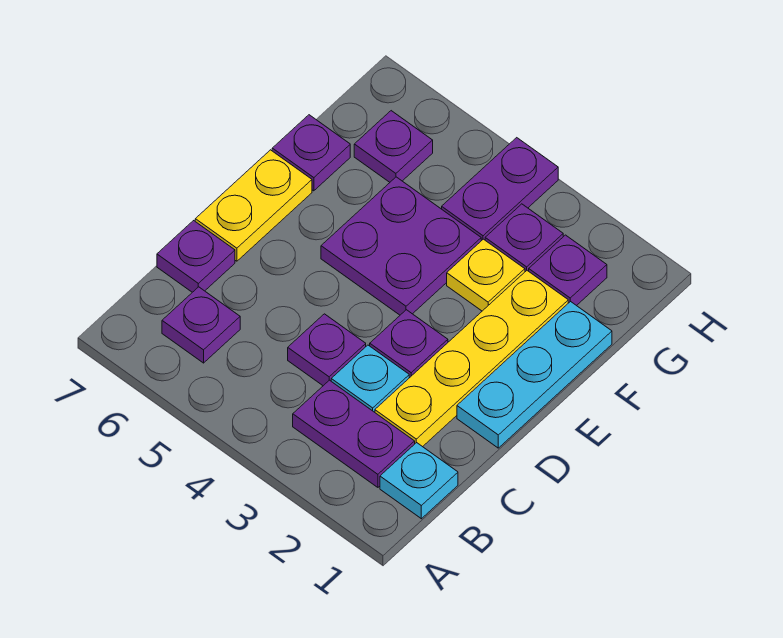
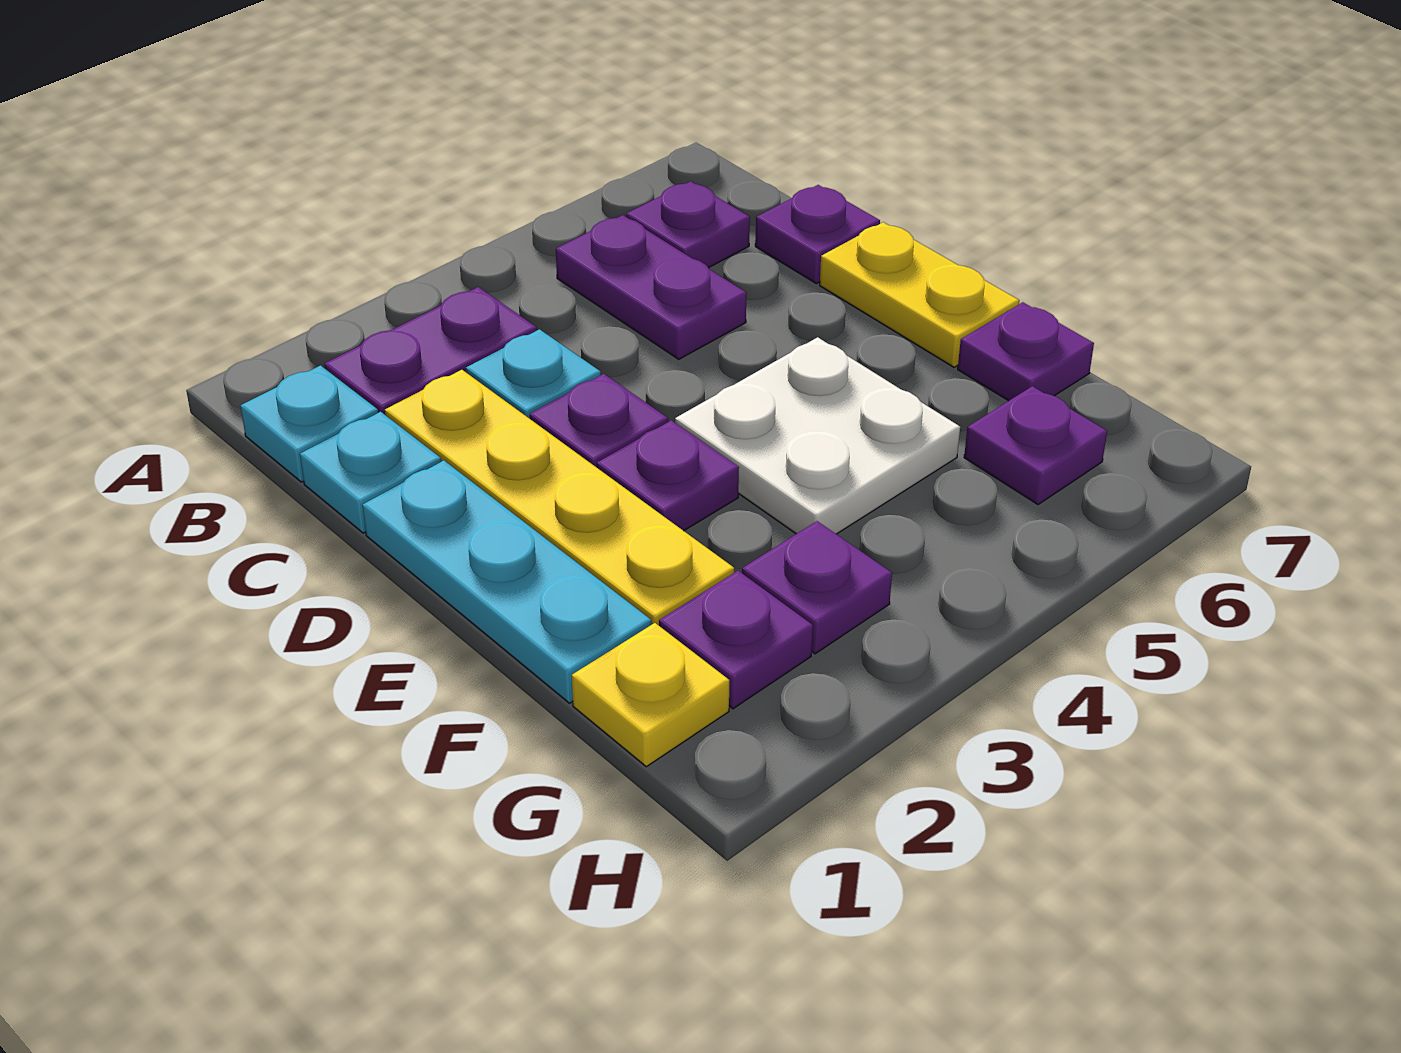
none -> cyan plate C1 level 1
purple plate C4 level 1 -> purple plate E3 level 1
purple plate E4:F5 level 1 -> white plate E4:F5 level 1
yellow plate F3 level 1 -> yellow plate G1 level 1
purple plate G4:H4 level 1 -> purple plate B5:C5 level 1

